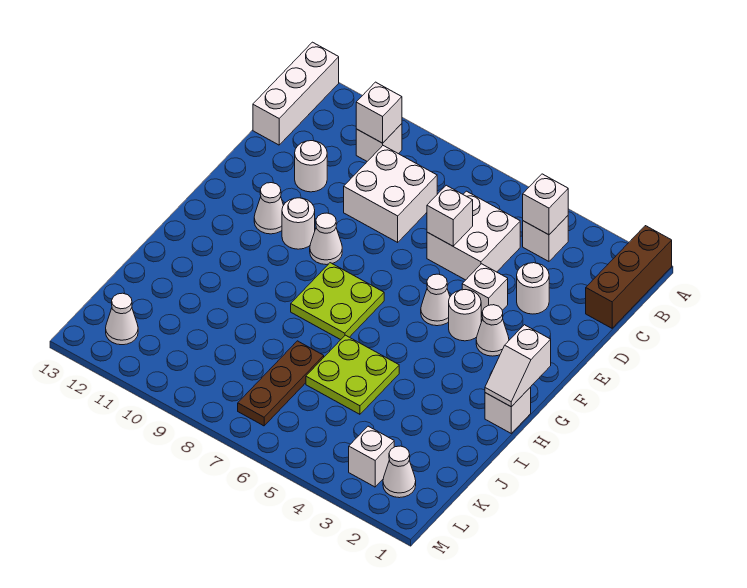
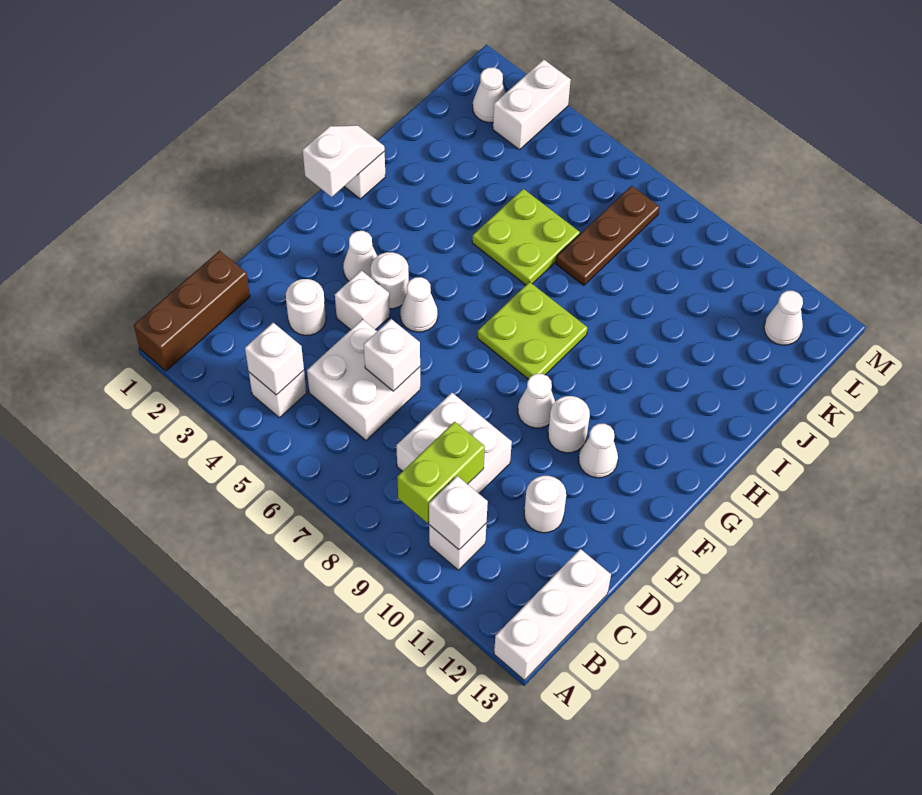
none -> lime brick B9:C9 level 2
white brick L3 level 1 -> white brick L3:M3 level 1

